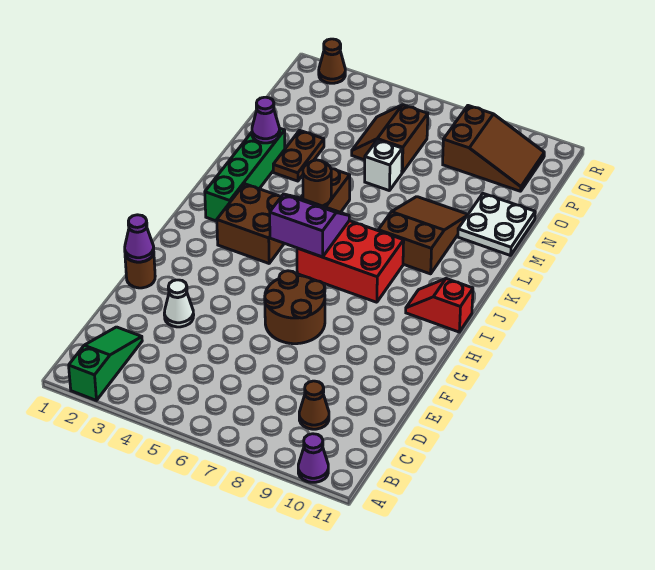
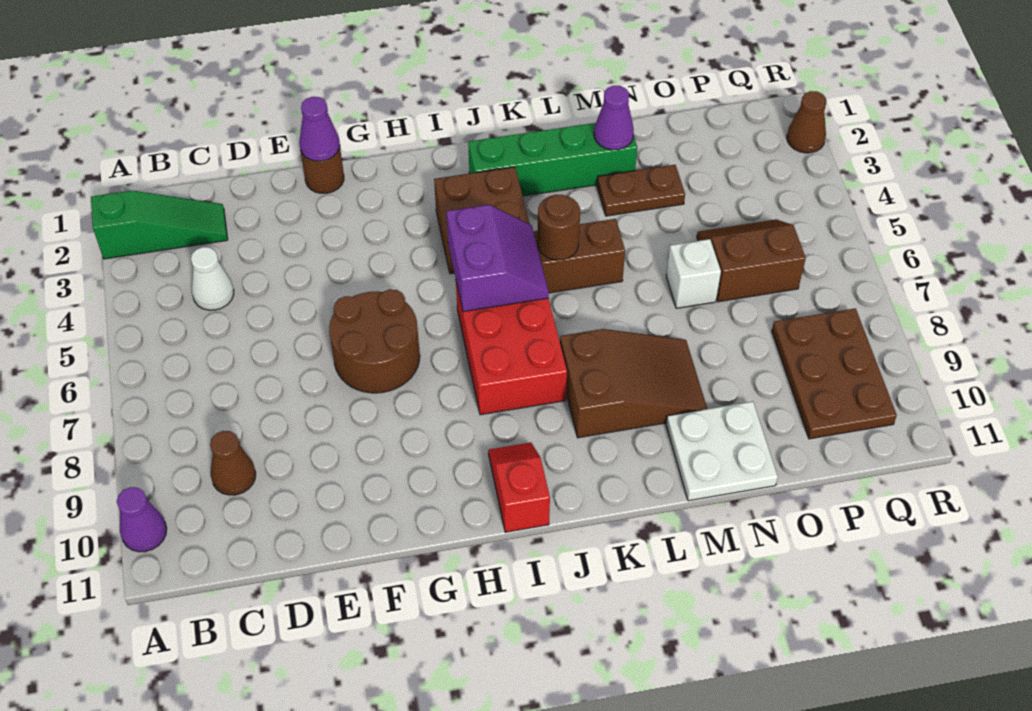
white cone E3 level 1 -> white cone C4 level 1
brown slope P8:Q10 level 1 top 8 -> brown plate P8:Q10 level 1

